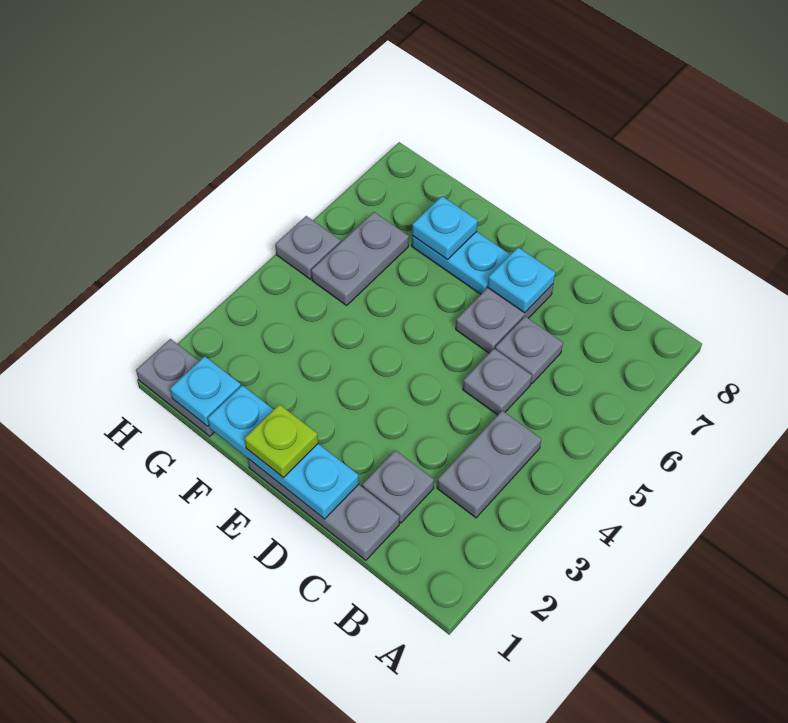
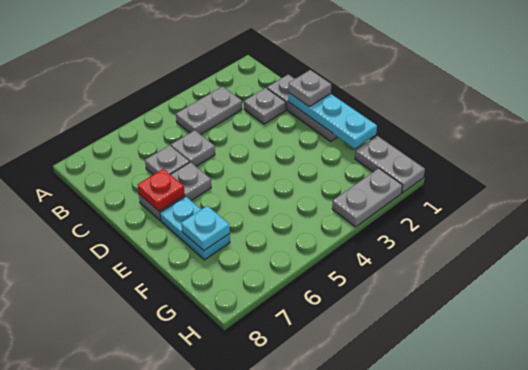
cyan plate D7 level 2 -> red plate D7 level 2
lime plate E1 level 3 -> none
cyan plate G1 level 2 -> none
grey plate G5:G6 level 1 -> grey plate H2:H3 level 1
grey plate H5 level 1 -> grey plate D1 level 3

